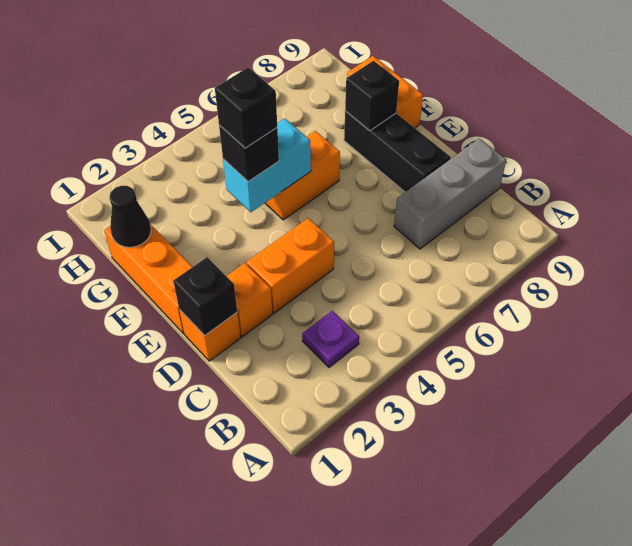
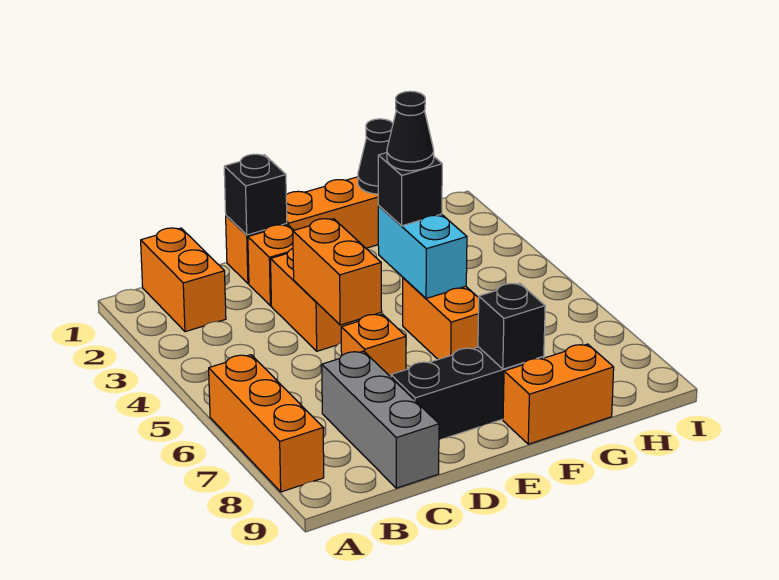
none -> orange brick A6:A8 level 1
none -> orange brick B1:B2 level 1
purple plate B3 level 1 -> none
none -> orange brick D4:D5 level 2
none -> orange brick D6 level 1
black brick F4 level 4 -> black cone F4 level 4

